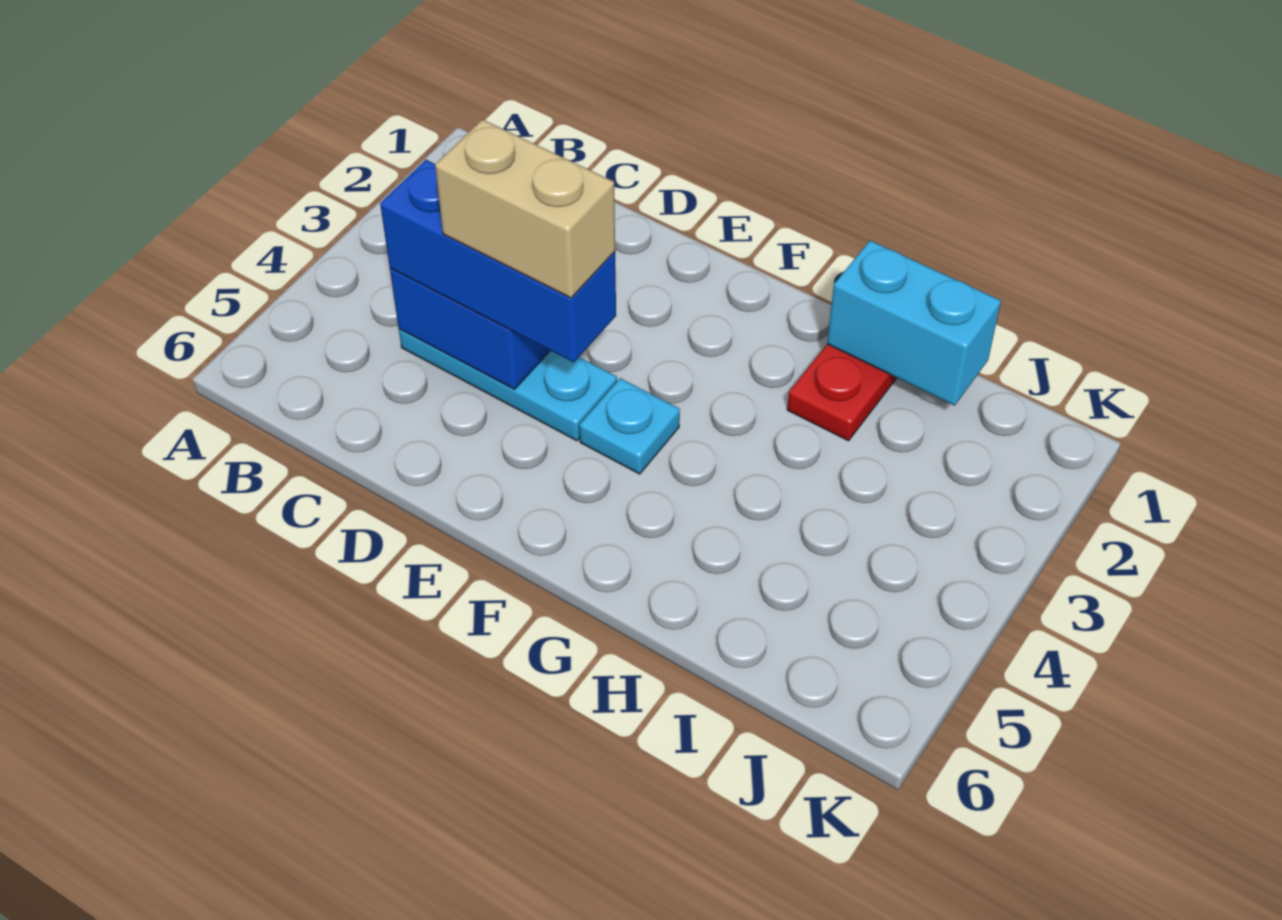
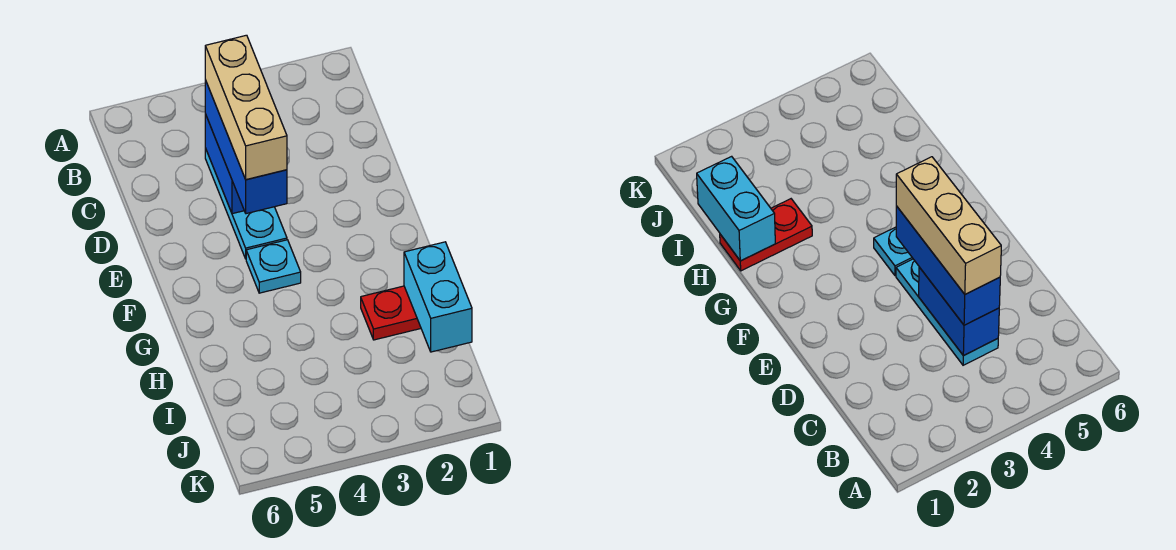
tan brick D4:E4 level 4 -> tan brick C4:E4 level 4

